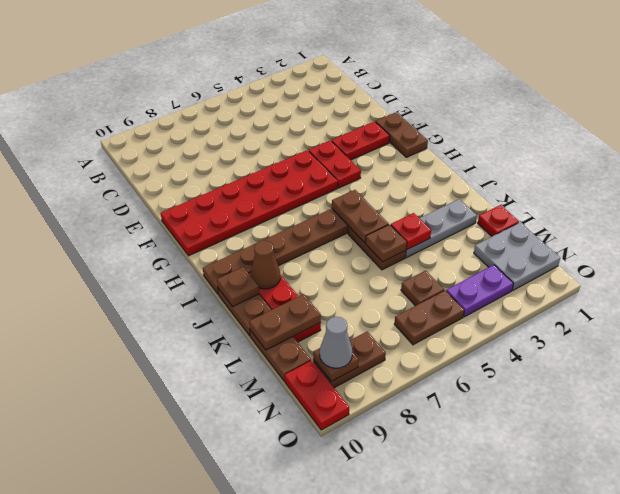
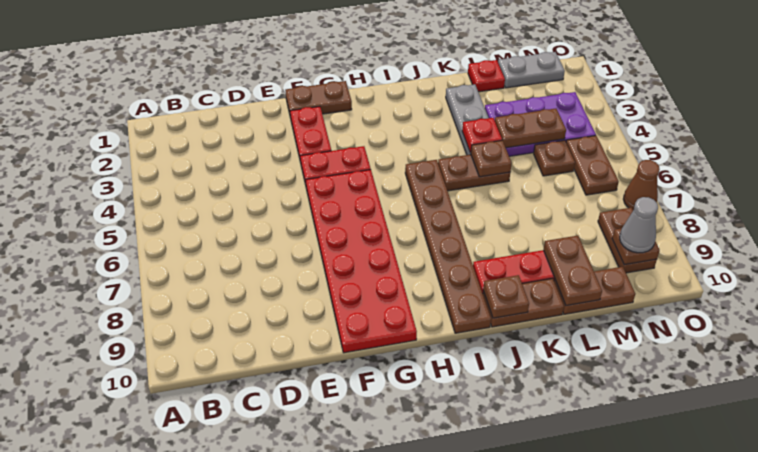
brown plate I5:J5 level 2 -> brown plate L4:M4 level 2
brown cone J9 level 2 -> brown cone O7 level 1
grey plate M1:N2 level 1 -> grey plate M1:N1 level 1
purple plate N3:N4 level 1 -> purple plate L3:N4 level 1
red plate N10:O10 level 1 -> none

